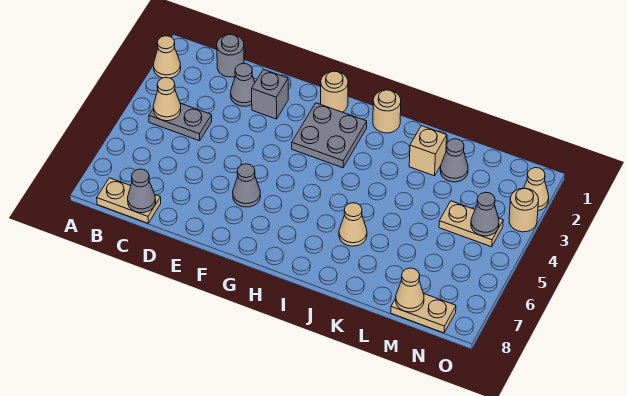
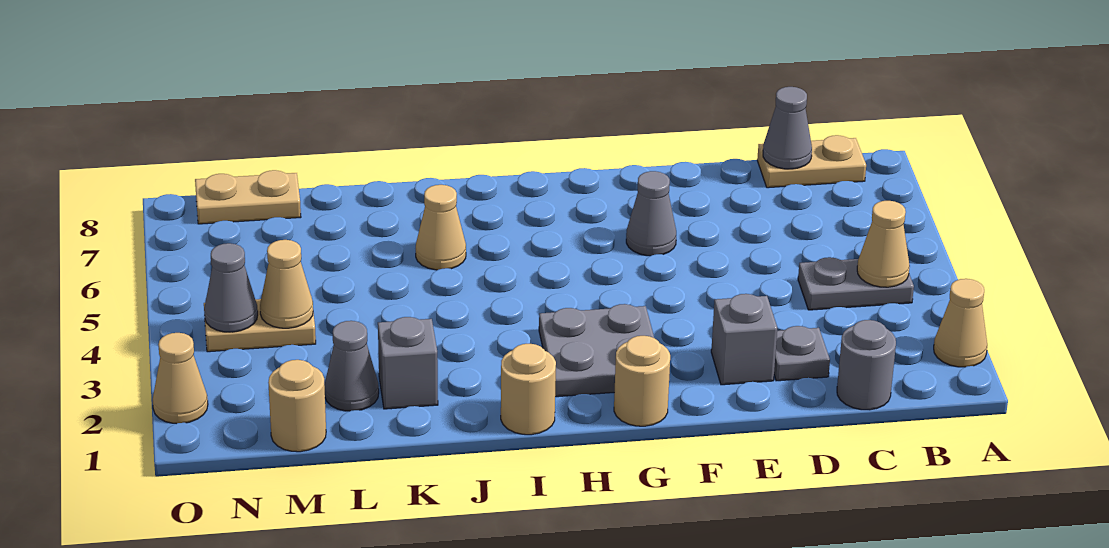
grey cone D2 level 1 -> grey plate D2 level 1
tan brick K2 level 1 -> grey brick K2 level 1
tan cone M8 level 2 -> tan cone M4 level 2
tan round brick O3 level 1 -> tan round brick M1 level 1

